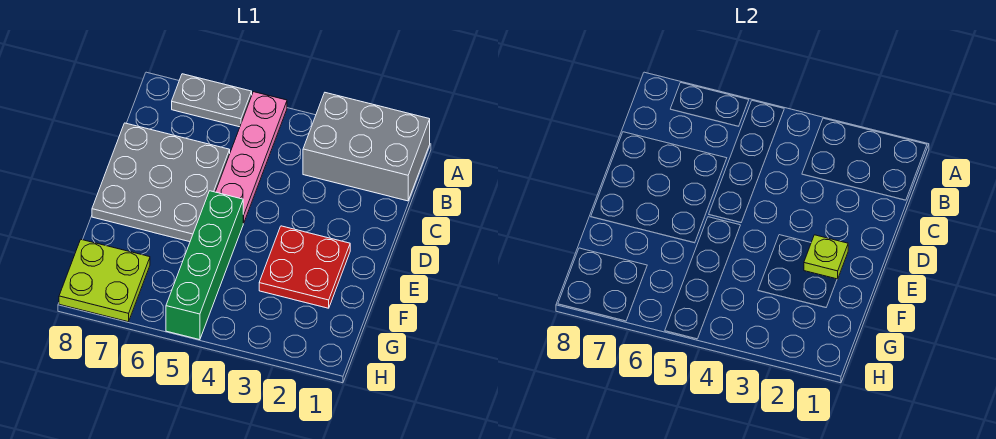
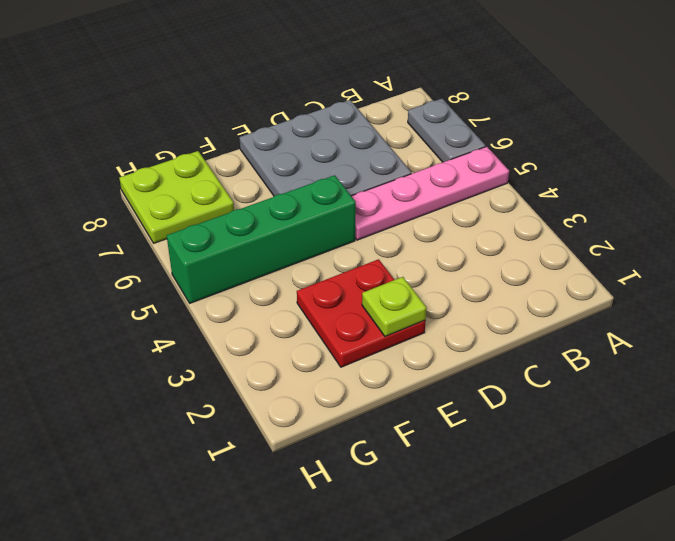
grey brick A1:B3 level 1 -> none

